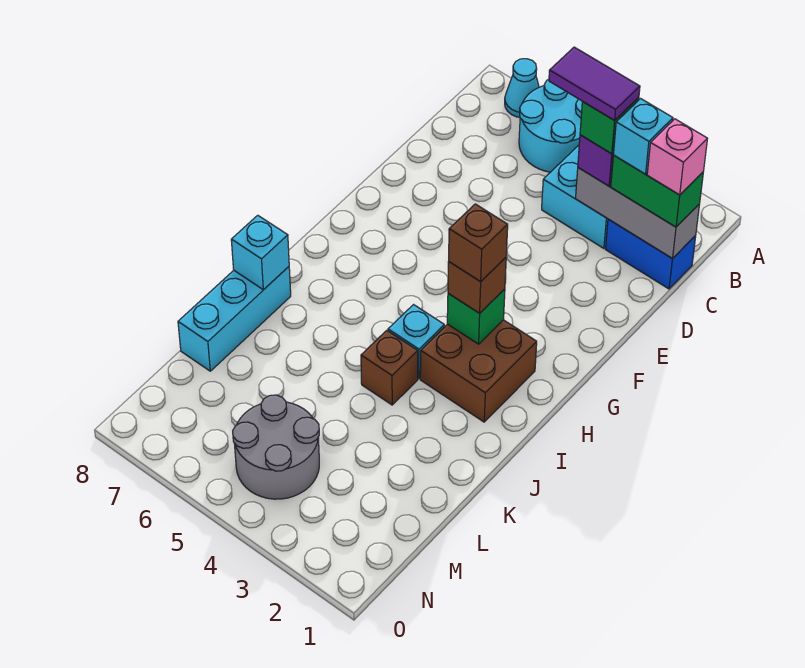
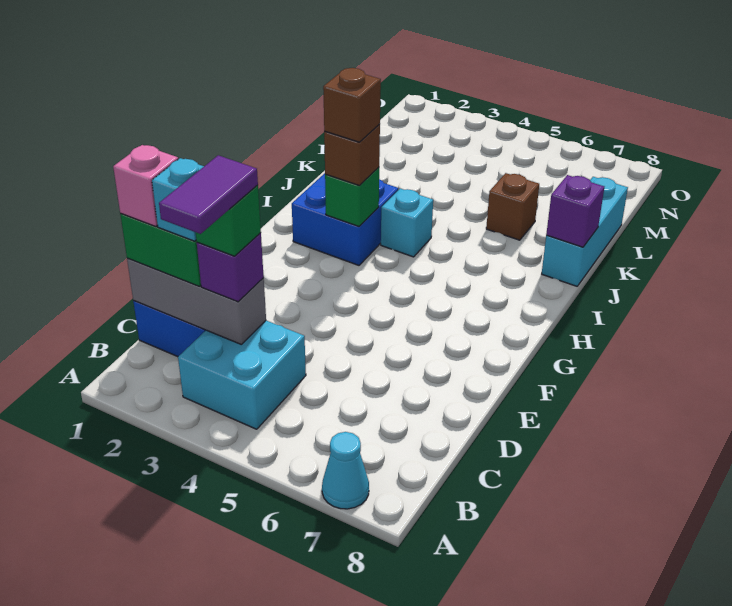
cyan round brick A5:B6 level 1 -> none
purple tile C3:C4 level 5 -> purple tile B3:C3 level 5
brown brick H2:I3 level 1 -> blue brick H2:I3 level 1
brown brick J4 level 1 -> brown brick K6 level 1
cyan brick J8 level 2 -> purple brick J8 level 2
grey round brick M4:N5 level 1 -> none

